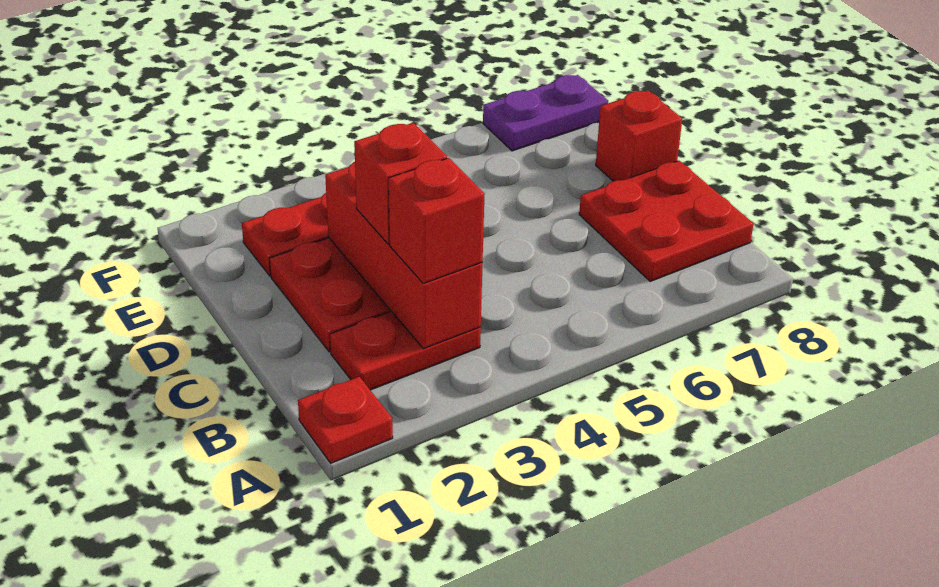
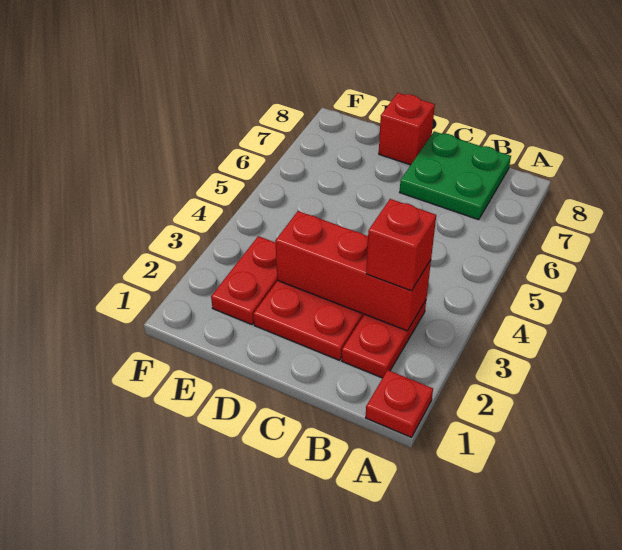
red plate B7:C8 level 1 -> green plate B7:C8 level 1
red brick C3 level 3 -> none
purple plate F7:F8 level 1 -> none

